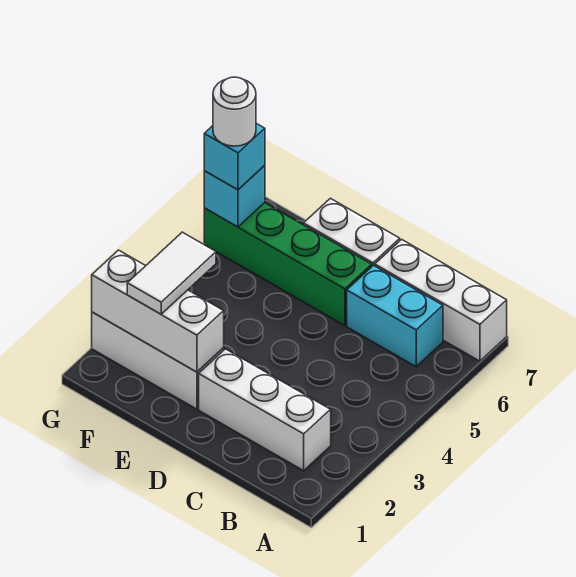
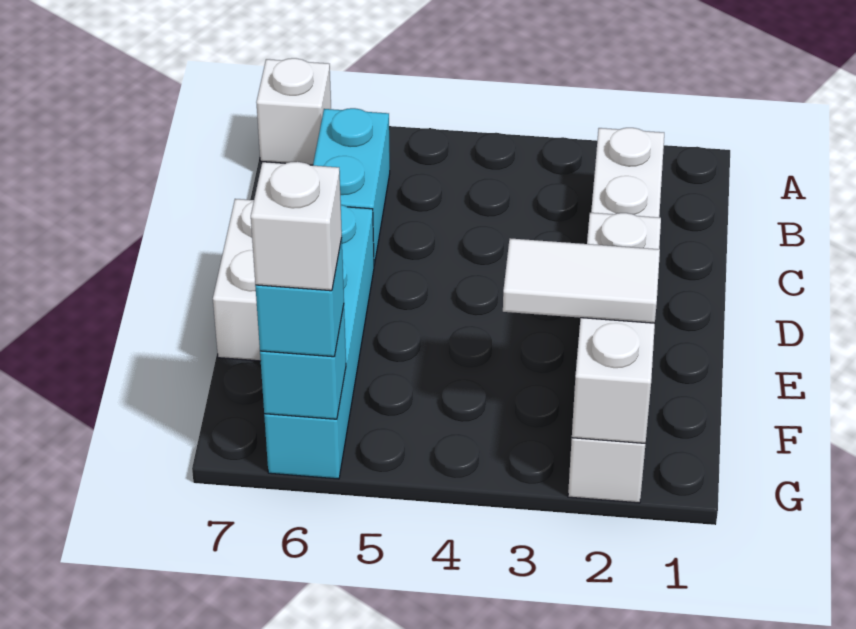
white brick A7:C7 level 1 -> white brick A7 level 1
green brick D6:G6 level 1 -> cyan brick D6:G6 level 1
white round brick G6 level 4 -> white brick G6 level 4

